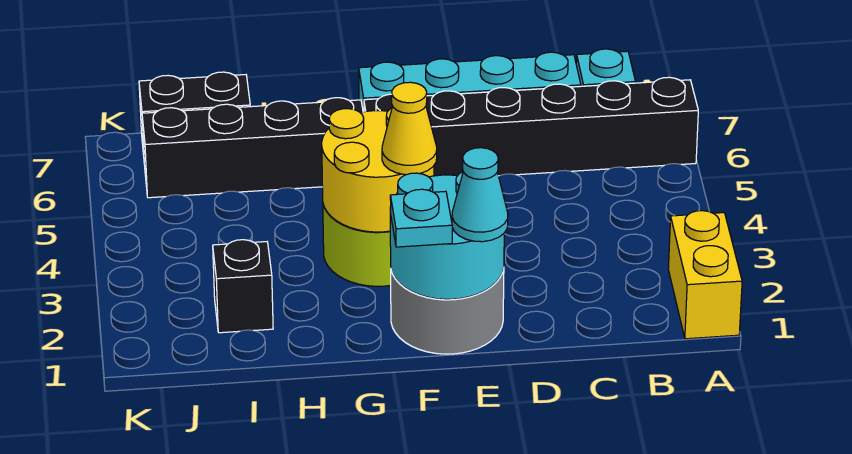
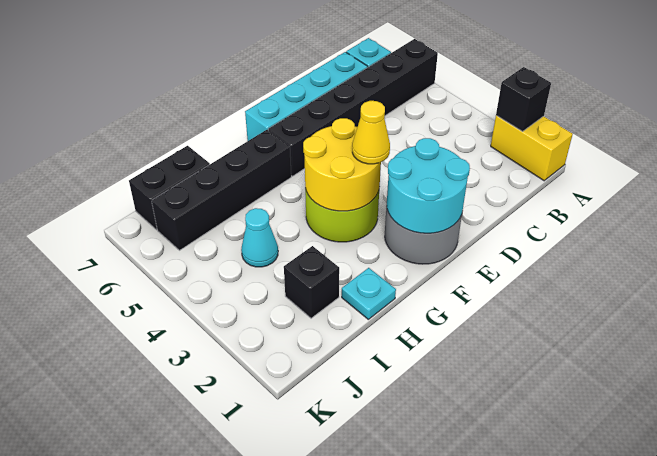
none -> black brick A2 level 2
cyan cone E1 level 3 -> cyan cone I4 level 1
cyan plate F1 level 3 -> cyan plate H1 level 1

